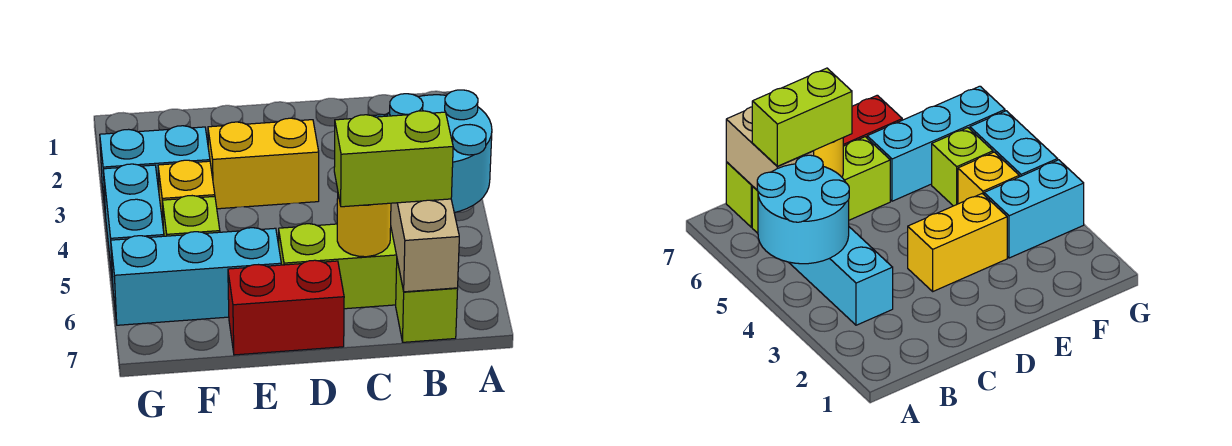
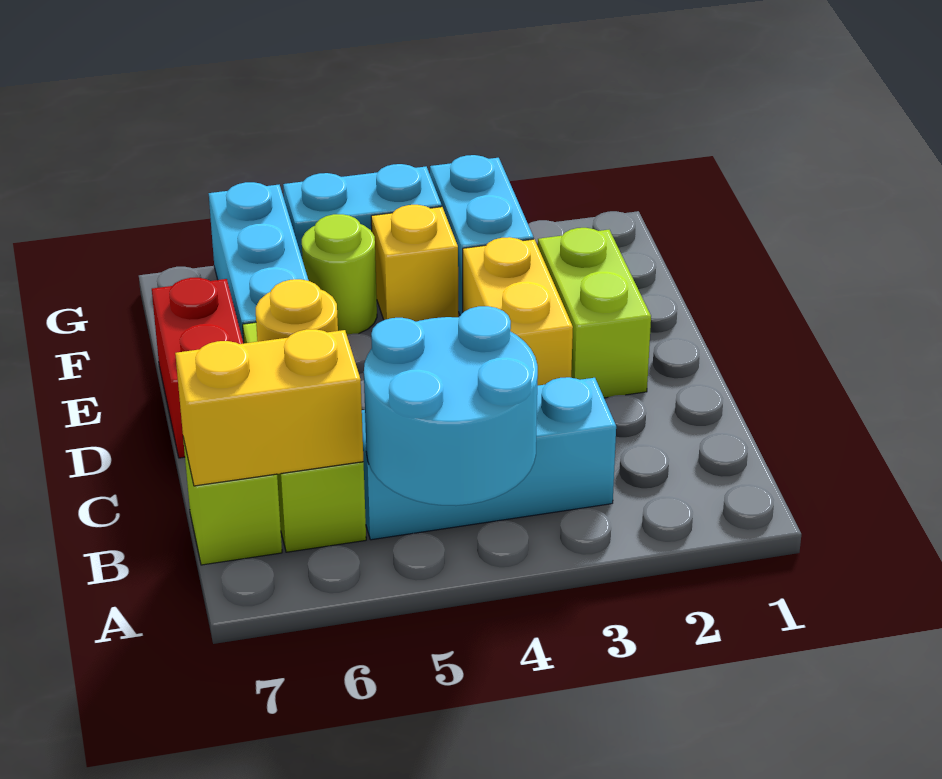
tan brick B6:B7 level 2 -> yellow brick B6:B7 level 2
lime brick B6:C6 level 3 -> lime brick D2:E2 level 1
lime brick F5 level 1 -> lime round brick F5 level 1

